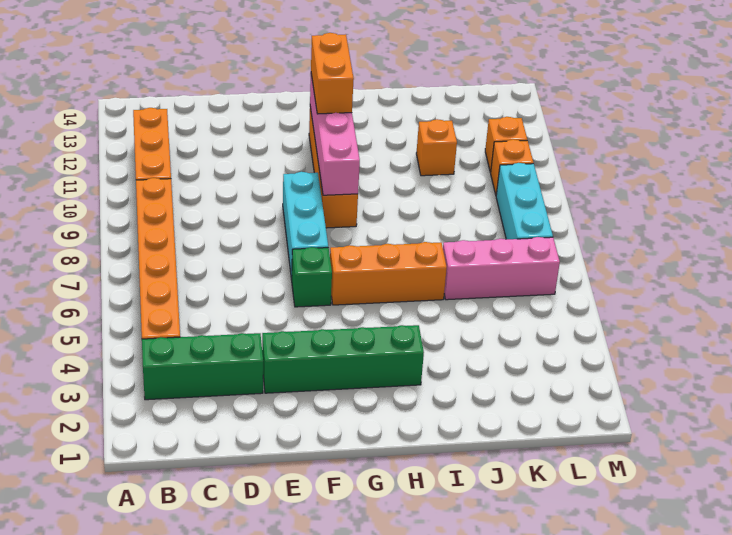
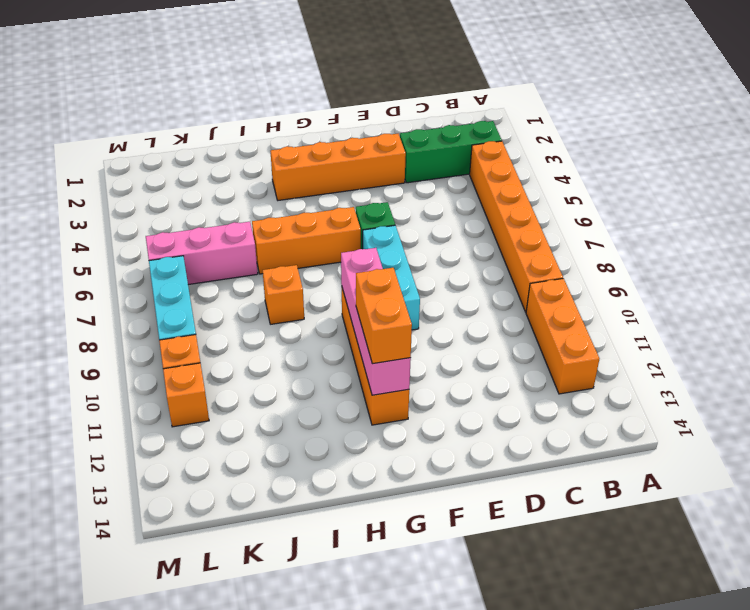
green brick E3:H3 level 1 -> orange brick E3:H3 level 1
orange brick J11 level 1 -> orange brick I8 level 1

